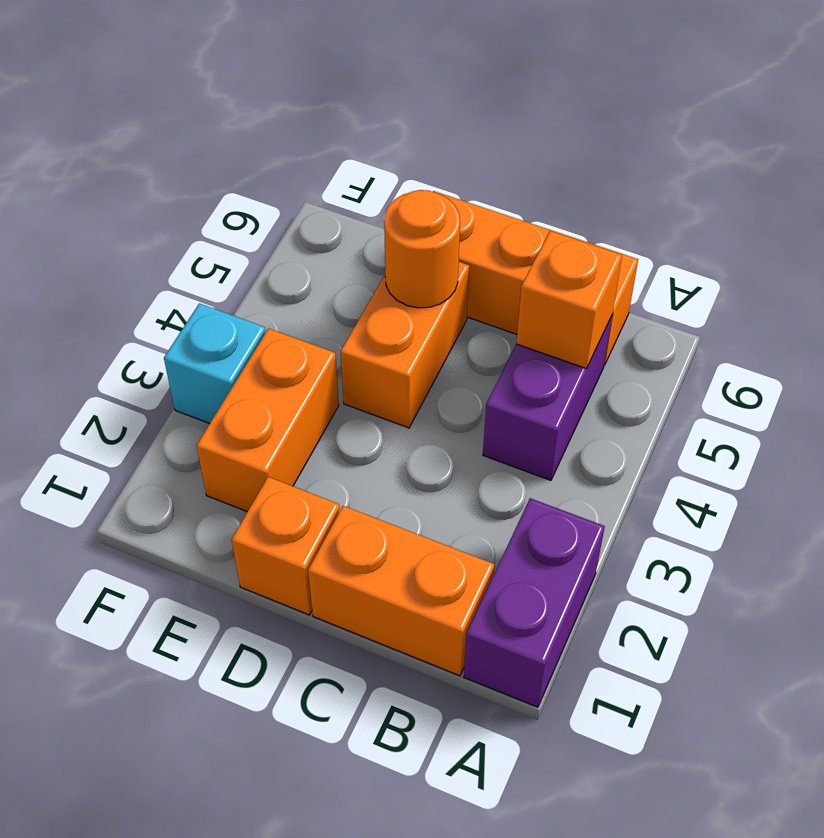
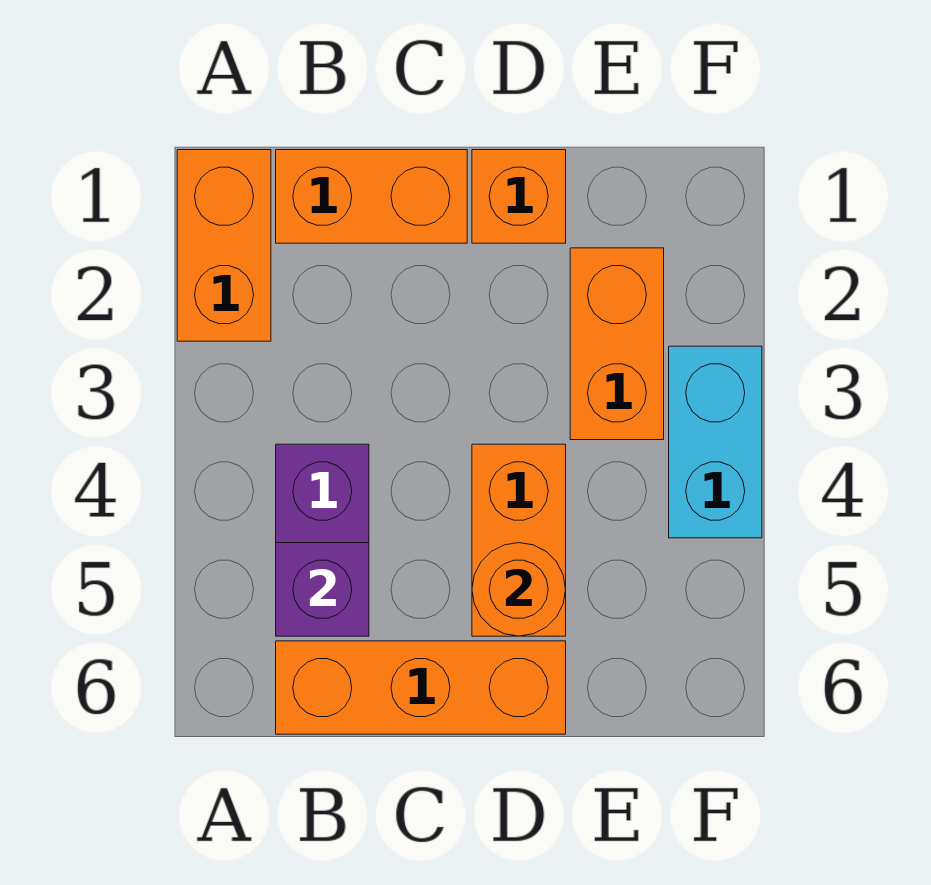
purple brick A1:A2 level 1 -> orange brick A1:A2 level 1
orange brick B5 level 2 -> purple brick B5 level 2
cyan brick F3 level 1 -> cyan brick F3:F4 level 1

